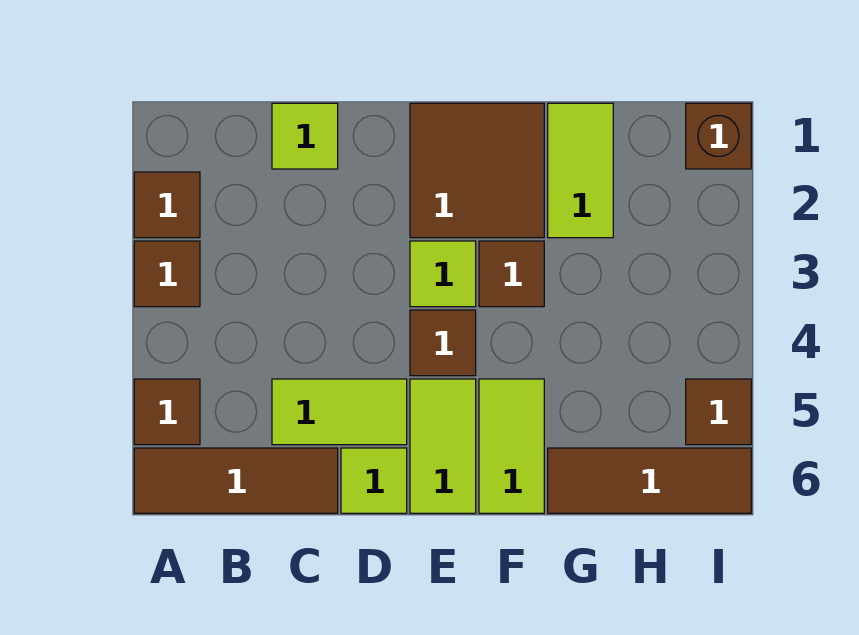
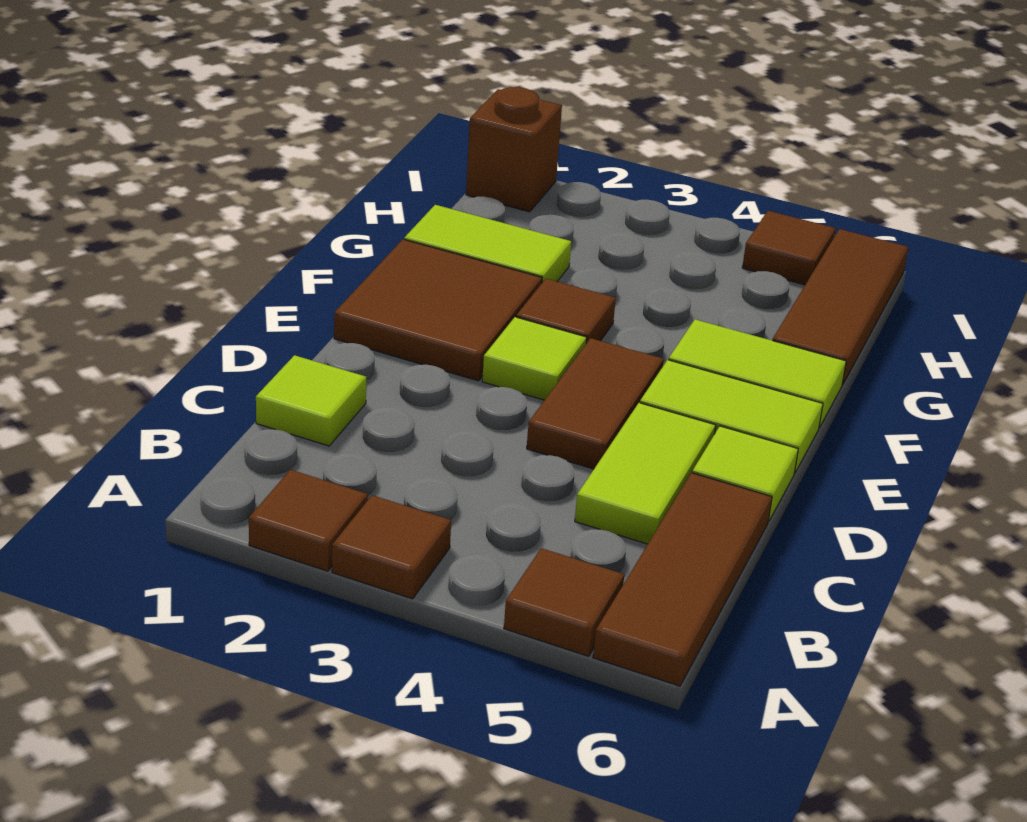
brown tile E4 level 1 -> brown tile D4:E4 level 1

